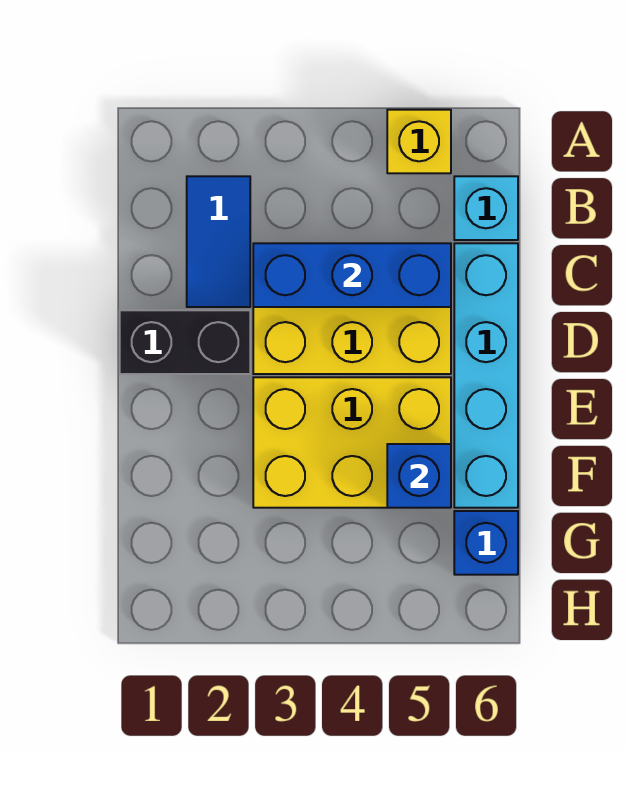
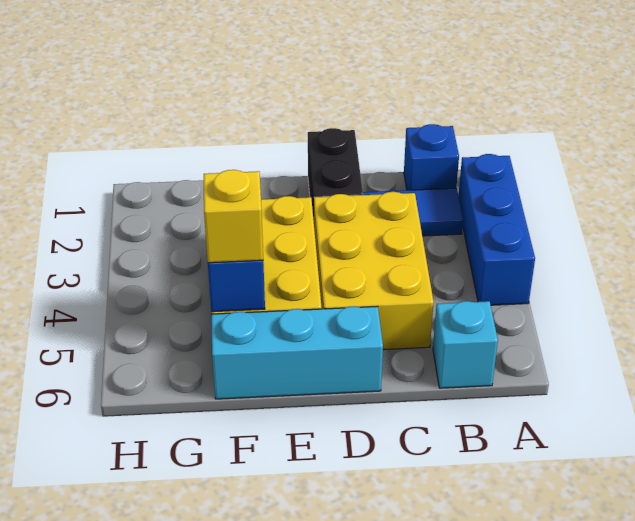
yellow brick A5 level 1 -> yellow brick F5 level 3
blue brick C3:C5 level 2 -> blue brick A2:A4 level 1
cyan brick C6:F6 level 1 -> cyan brick D6:F6 level 1
blue brick G6 level 1 -> blue brick B1 level 1

